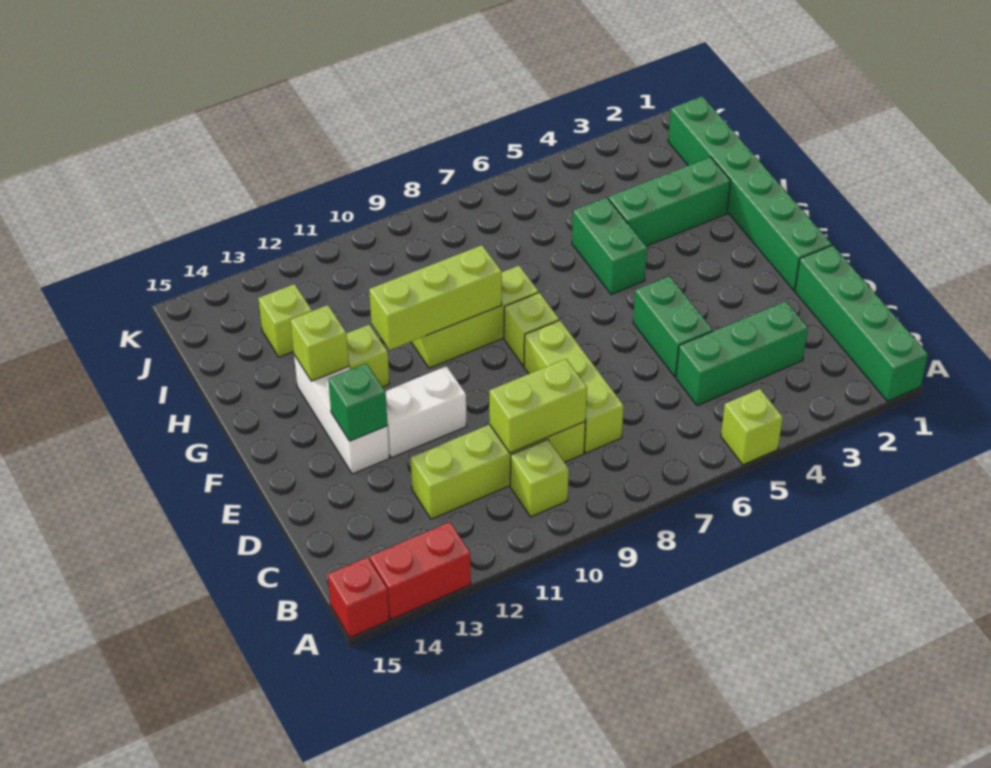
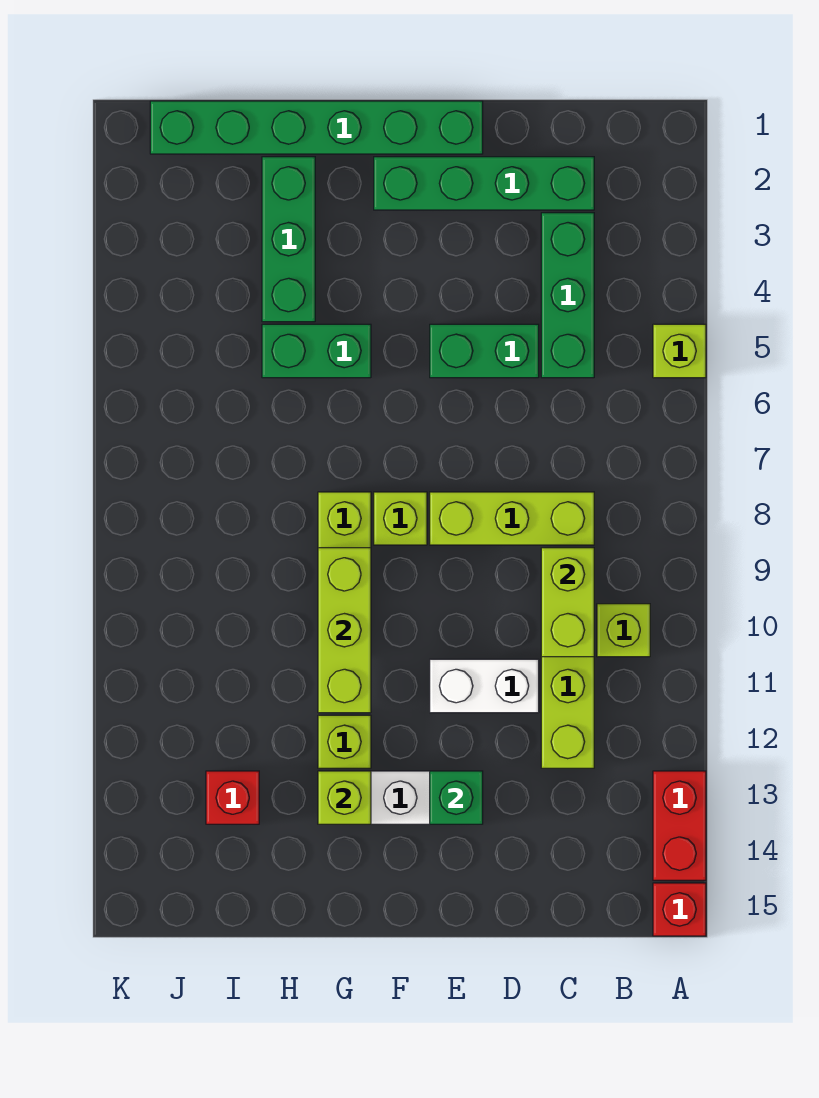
green brick A1:D1 level 1 -> green brick C2:F2 level 1
white brick E11:E12 level 1 -> white brick D11:E11 level 1
lime brick I13 level 1 -> red brick I13 level 1

